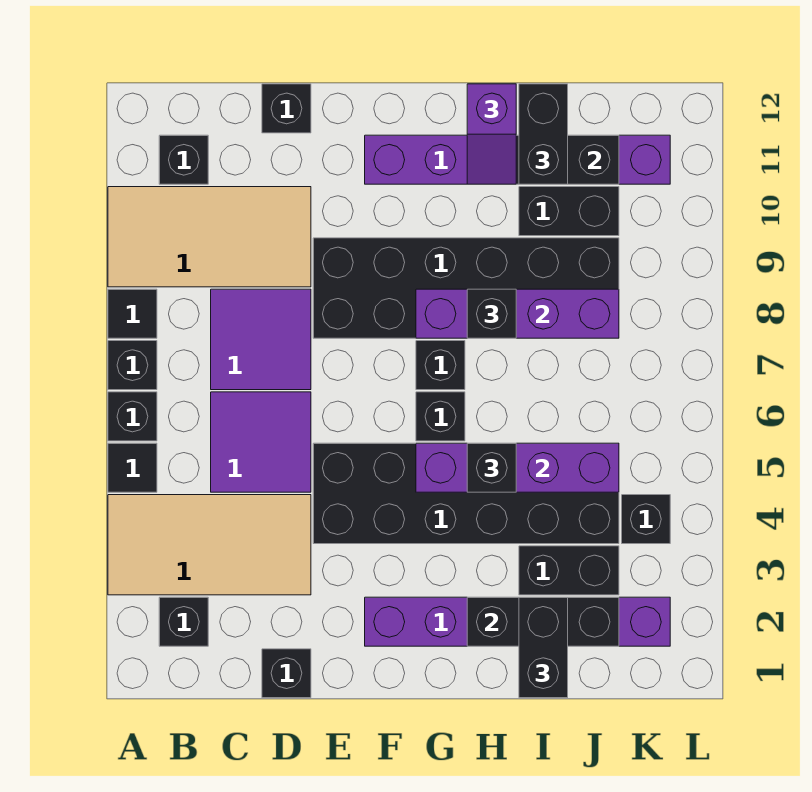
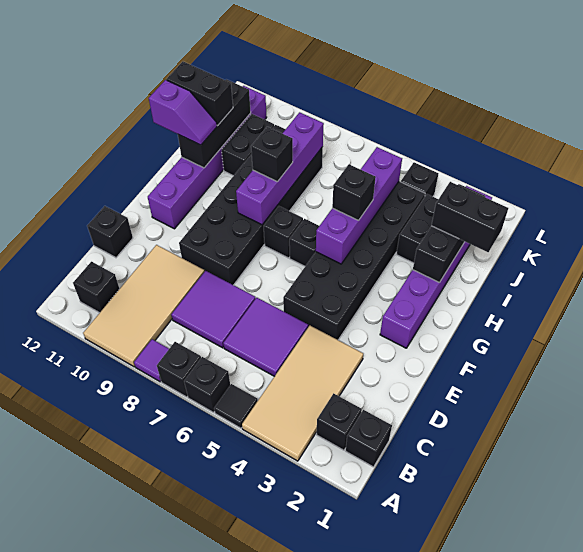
black tile A8 level 1 -> purple tile A8 level 1
black brick D1 level 1 -> black brick B1 level 1

